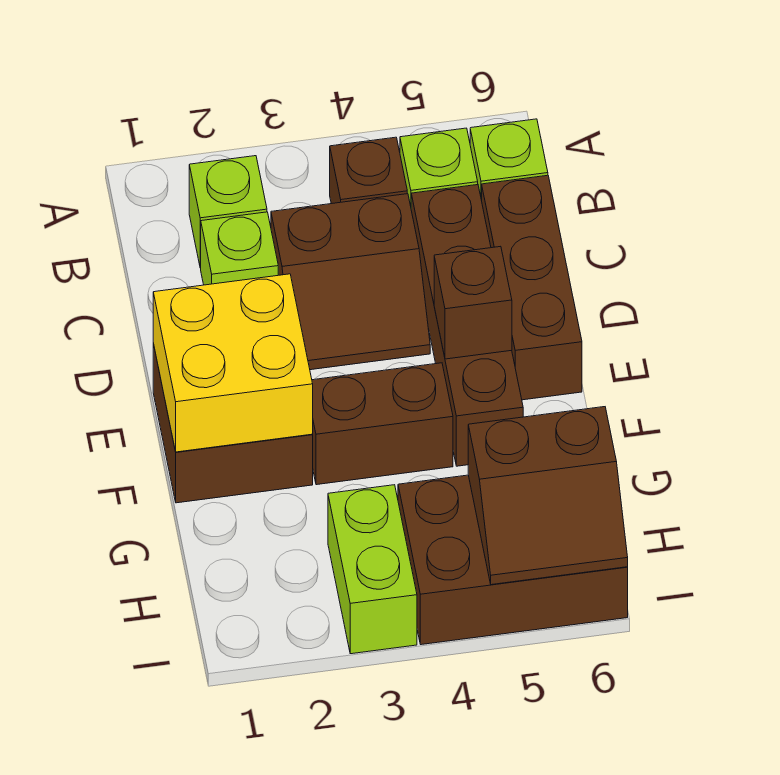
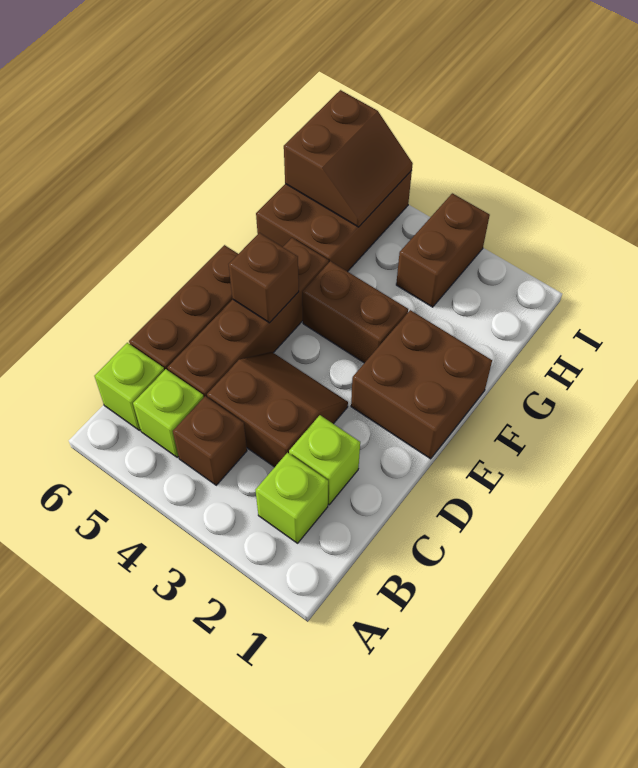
yellow brick E1:F2 level 2 -> none
lime brick H3:I3 level 1 -> brown brick H3:I3 level 1
brown brick H4:I6 level 1 -> brown brick G5:I6 level 1
brown slope H5:I6 level 2 top H -> brown slope H5:I6 level 2 top 6

